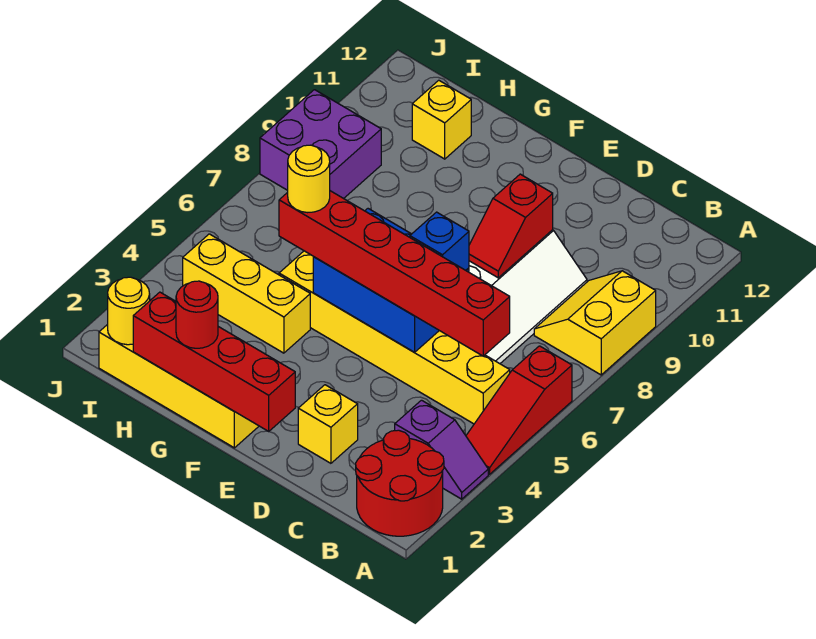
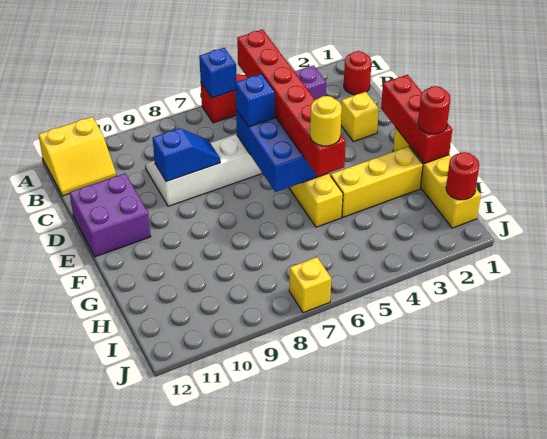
red round brick A1:B2 level 1 -> red round brick B1 level 1
none -> blue brick A6 level 2
yellow slope A8:B9 level 1 top A -> yellow slope A11:B12 level 1 top A
red slope D8:D9 level 2 top 9 -> blue slope D8:D9 level 2 top 9
red brick E1:H1 level 2 -> red brick E1:G1 level 2
yellow brick G4:I4 level 1 -> yellow brick G2:G4 level 1
yellow brick H11 level 1 -> yellow brick J7 level 1
yellow round brick I1 level 2 -> red round brick I1 level 2
purple brick I8:J9 level 1 -> purple brick D11:E12 level 1

